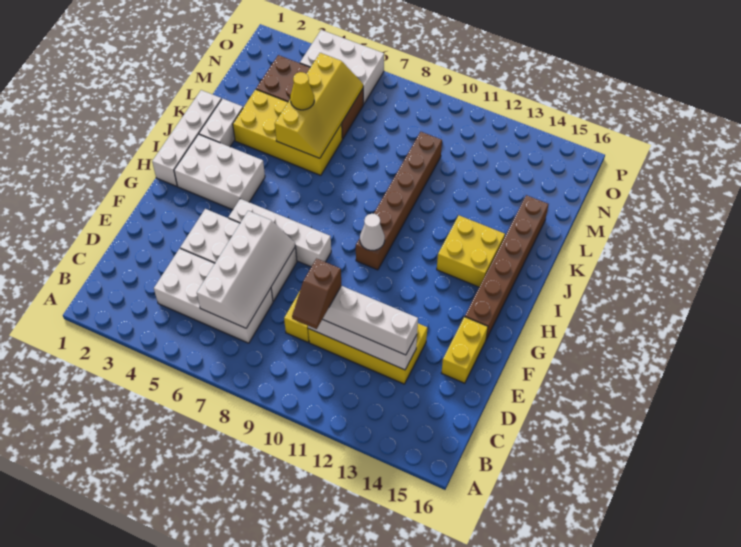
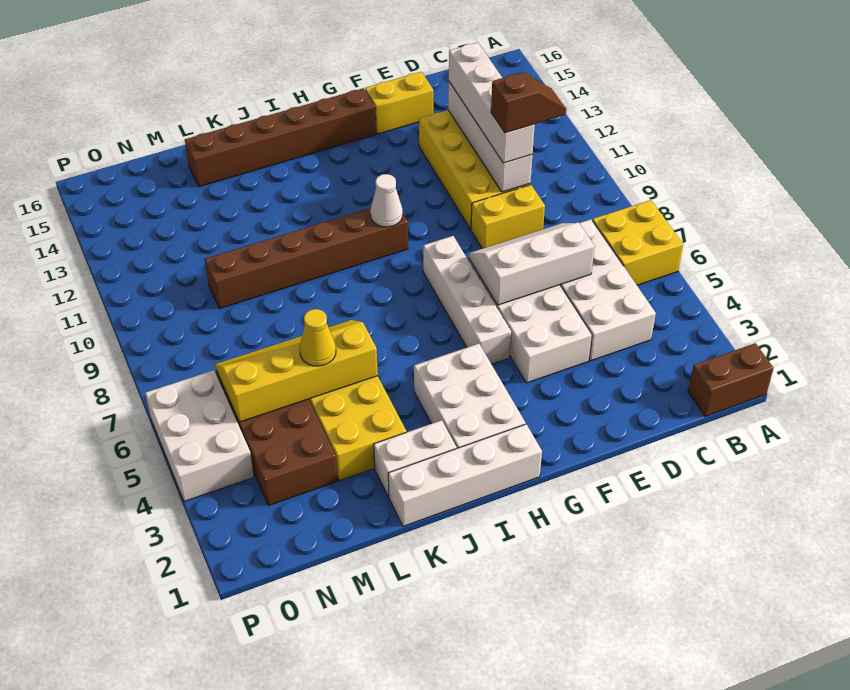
none -> brown brick A1:B1 level 1
white slope C6:F7 level 2 top 6 -> white slope D6:F7 level 2 top 6
yellow brick I13:J14 level 1 -> yellow brick A6:B7 level 1

